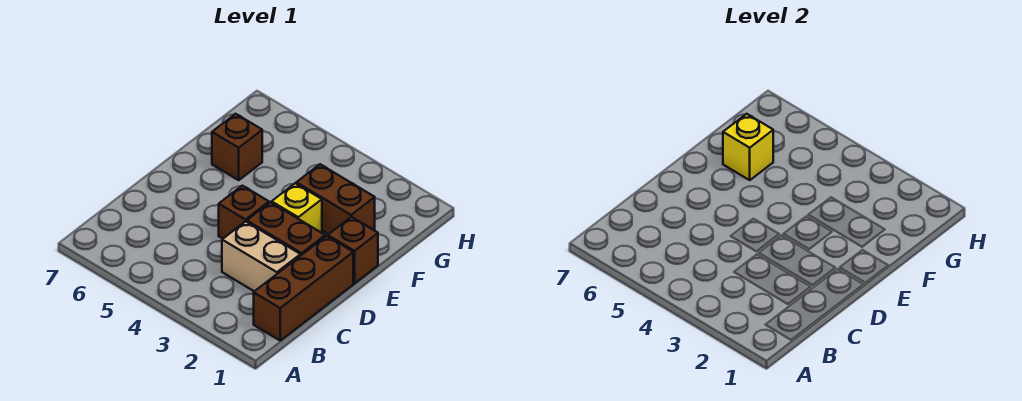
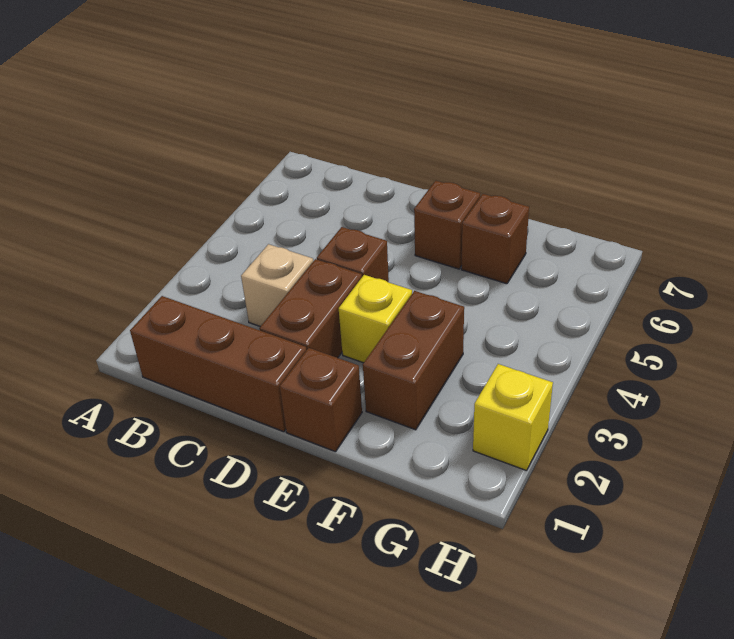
tan brick C2:C3 level 1 -> tan brick C3 level 1
none -> brown brick E6 level 1
yellow brick F6 level 2 -> yellow brick H2 level 1

